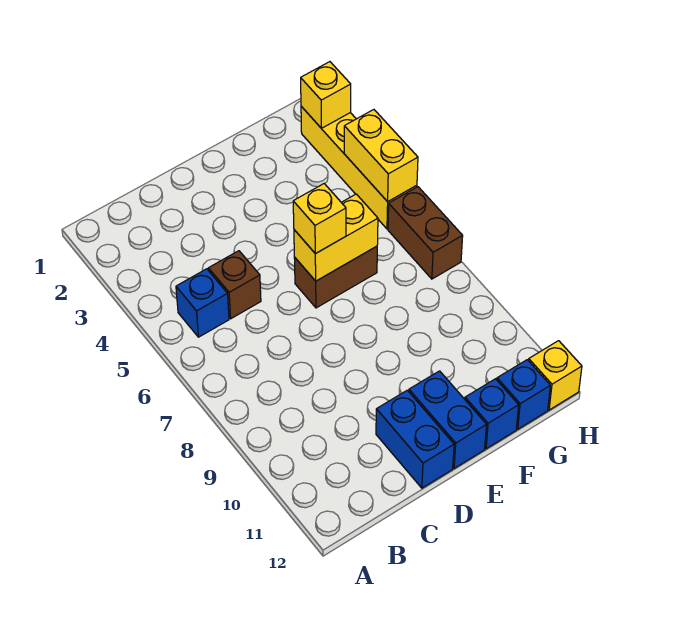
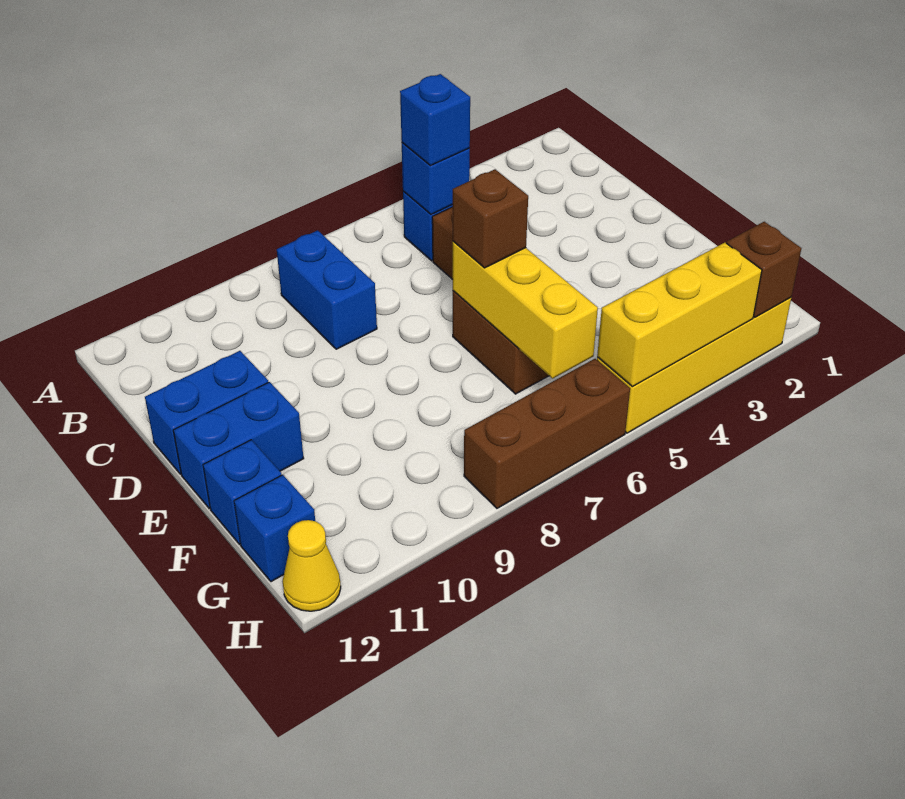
none -> blue brick B5 level 2
none -> blue brick B5 level 3
none -> blue brick B8:C8 level 1
yellow brick E6:F6 level 2 -> yellow brick E6:G6 level 2
yellow brick E6 level 3 -> brown brick E6 level 3
yellow brick H2 level 2 -> brown brick H2 level 2
yellow brick H4:H5 level 2 -> yellow brick H3:H5 level 2
brown brick H6:H7 level 1 -> brown brick H6:H8 level 1
yellow brick H12 level 1 -> yellow cone H12 level 1

